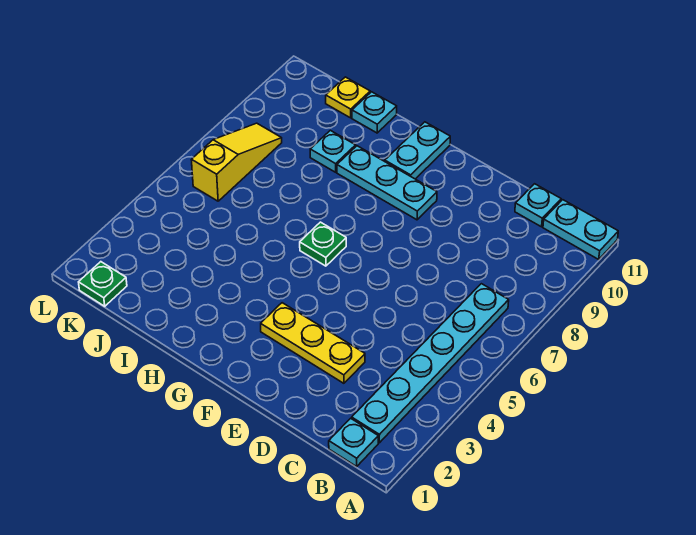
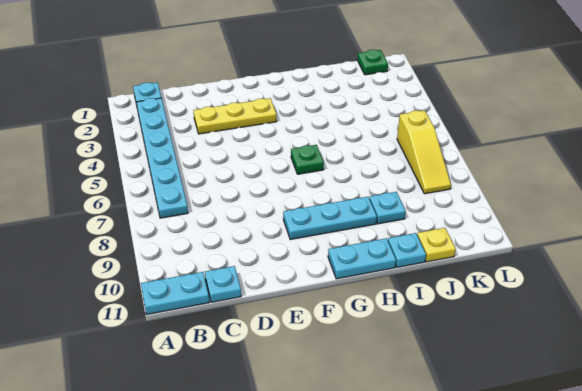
cyan plate G10:G11 level 1 -> cyan plate G11:H11 level 1

